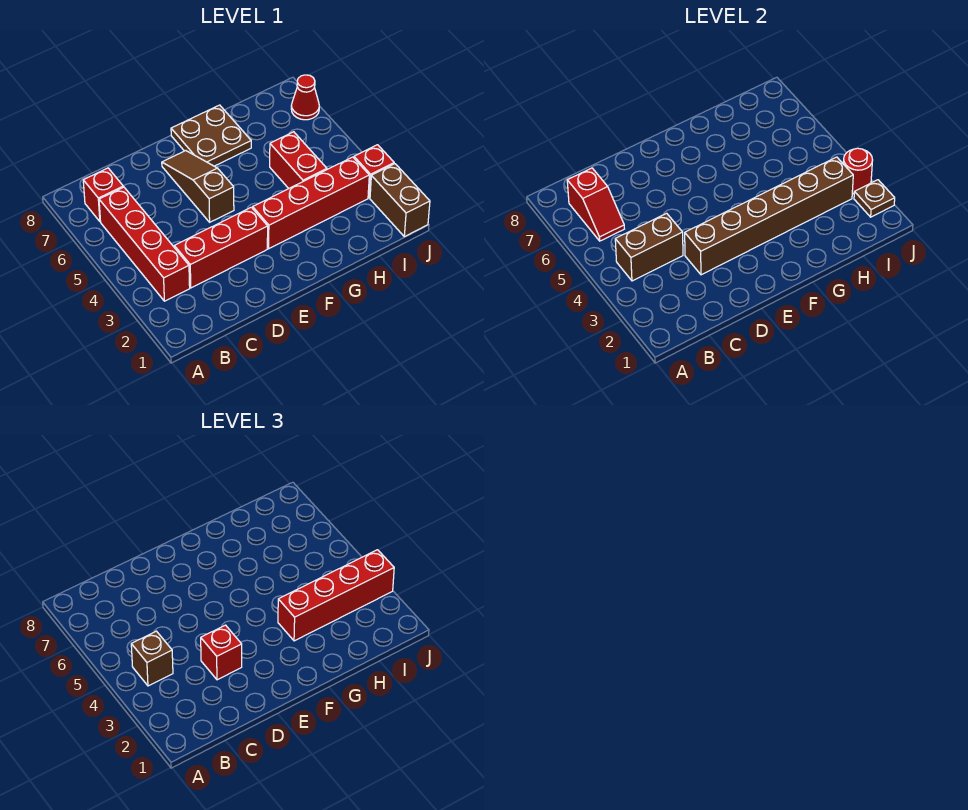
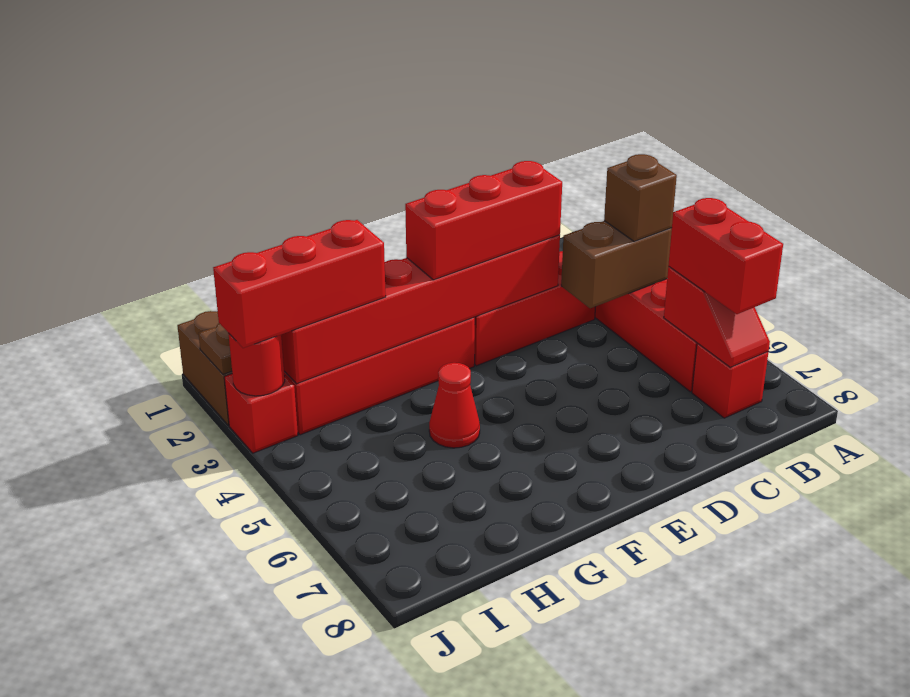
red slope B6:B7 level 2 top 7 -> red slope B6:B7 level 2 top 6
brown brick D3:I3 level 2 -> red brick D3:I3 level 2
red brick D3 level 3 -> red brick D3:F3 level 3
brown slope E5:E7 level 1 top 5 -> none
brown plate F7:G8 level 1 -> none
red brick G3:J3 level 3 -> red brick H3:J3 level 3
red brick H4:H5 level 1 -> red brick B6:B7 level 3
red cone J7 level 1 -> red cone G5 level 1

